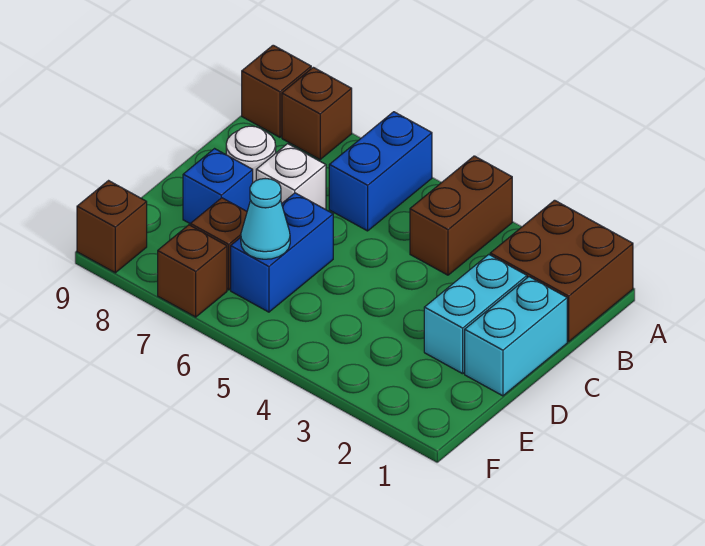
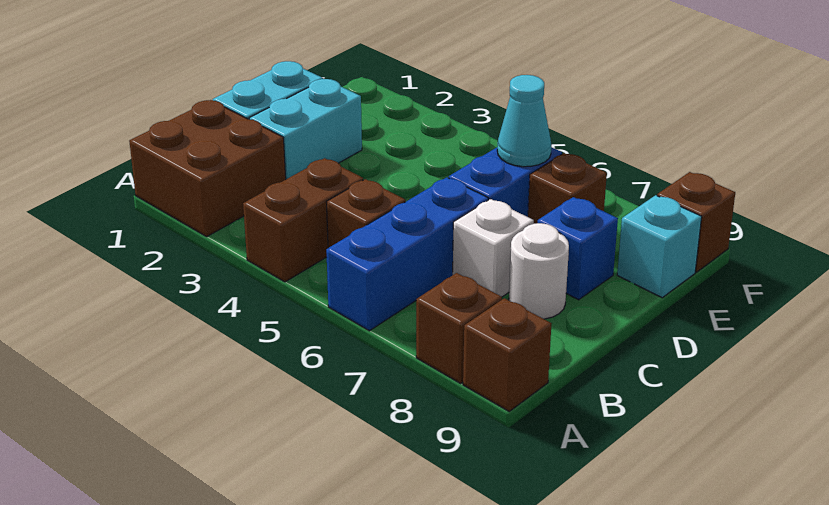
blue brick A6:B6 level 1 -> blue brick A6:C6 level 1
none -> cyan brick E9 level 1
brown brick F7 level 1 -> brown brick B5 level 1

